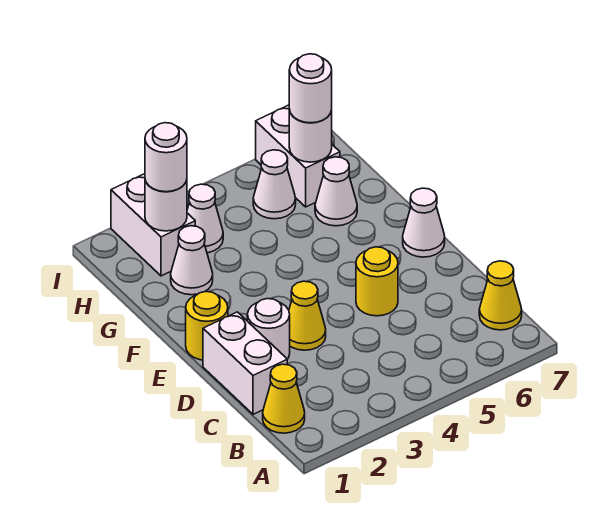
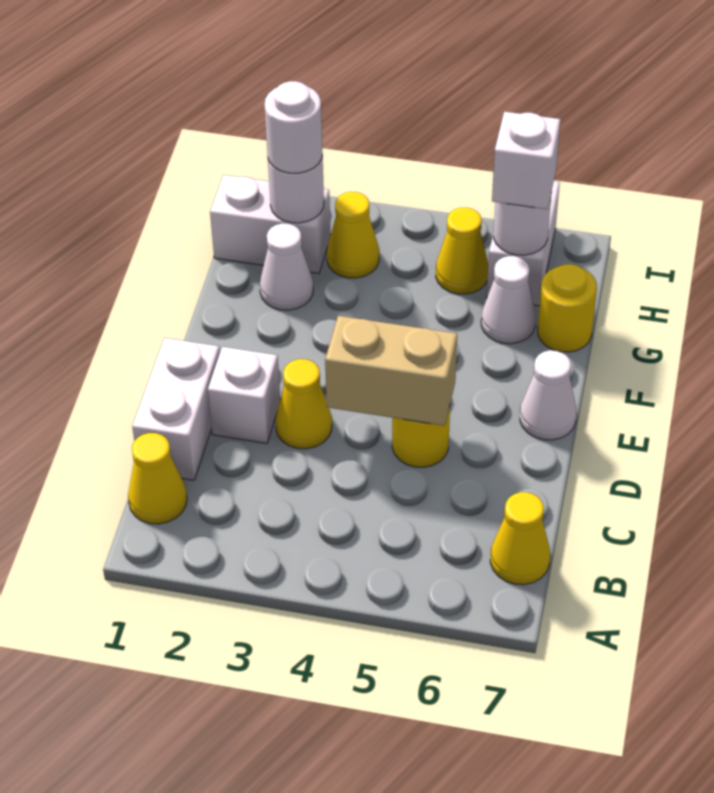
white round brick D2 level 1 -> white brick D2 level 1
none -> tan brick D4:D5 level 2
yellow round brick E1 level 1 -> yellow round brick G7 level 1
white brick H2:I2 level 1 -> white brick H1:H2 level 1
white cone H3 level 1 -> yellow cone H3 level 1
white cone H5 level 1 -> yellow cone H5 level 1
white round brick H6 level 3 -> white brick H6 level 3

